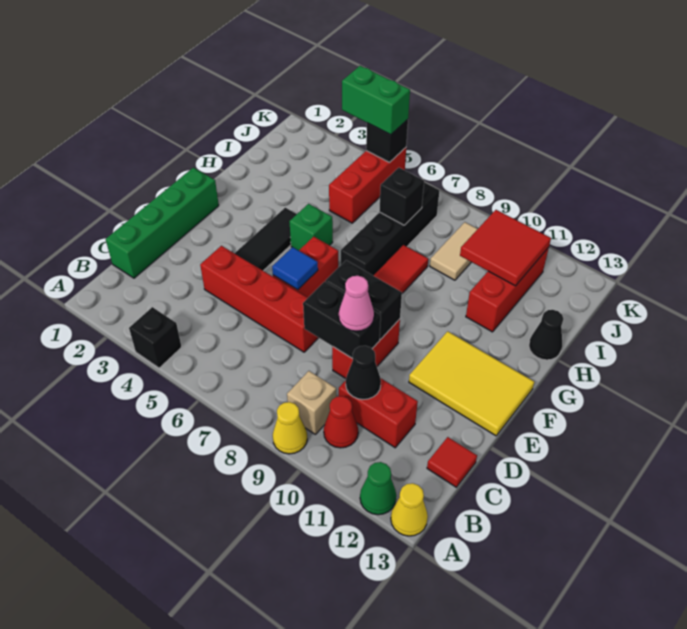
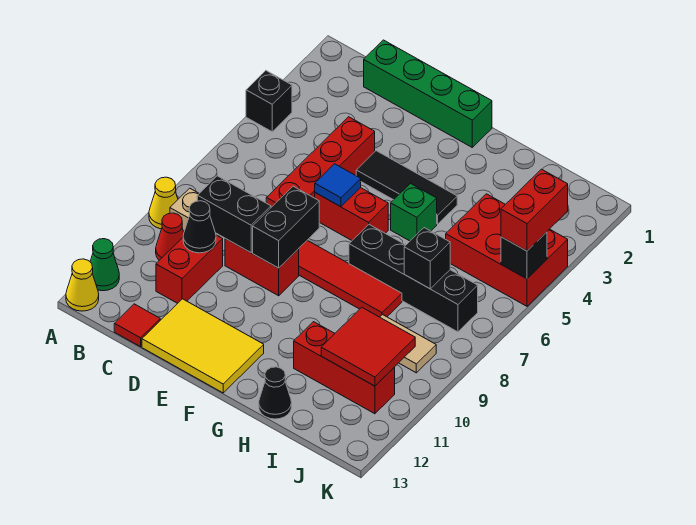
black brick D8:D9 level 2 -> black brick C9:D9 level 2
pink cone D9 level 3 -> none
yellow tile E11:F13 level 1 -> yellow tile D12:F13 level 1
red brick I5:K5 level 1 -> red brick I4:K5 level 1
green brick K4:K5 level 3 -> red brick K4:K5 level 3

